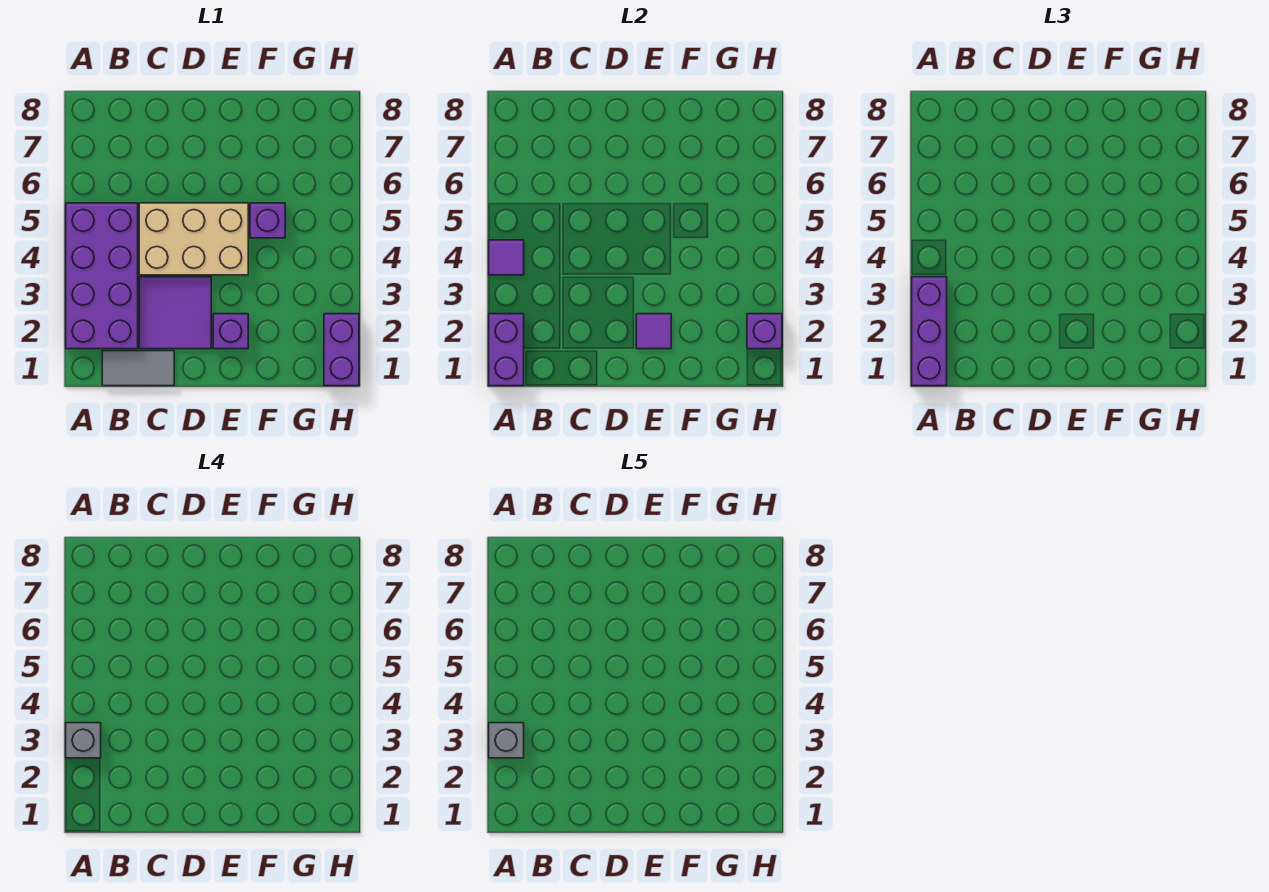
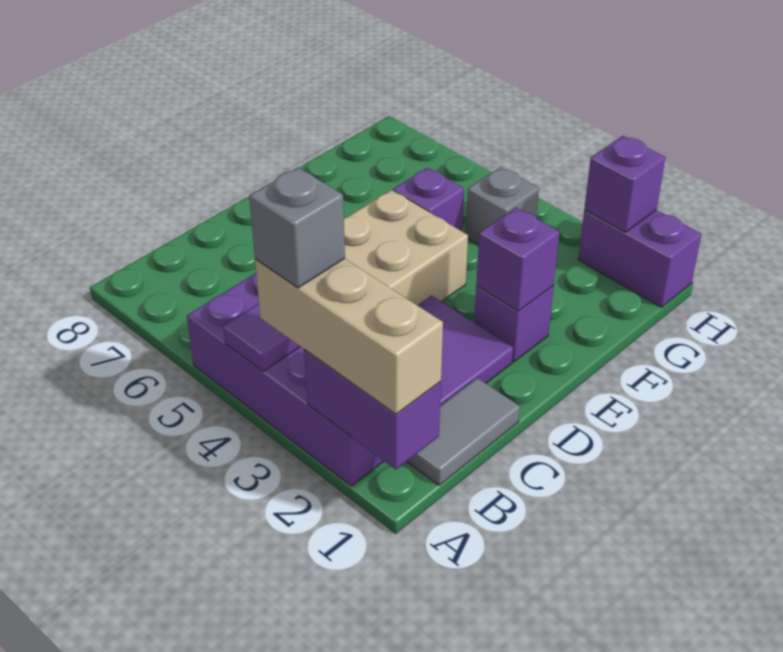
purple brick A1:A3 level 3 -> tan brick A1:A3 level 3
grey brick A3 level 5 -> grey brick G4 level 1
purple tile E2 level 2 -> purple brick E2 level 2

